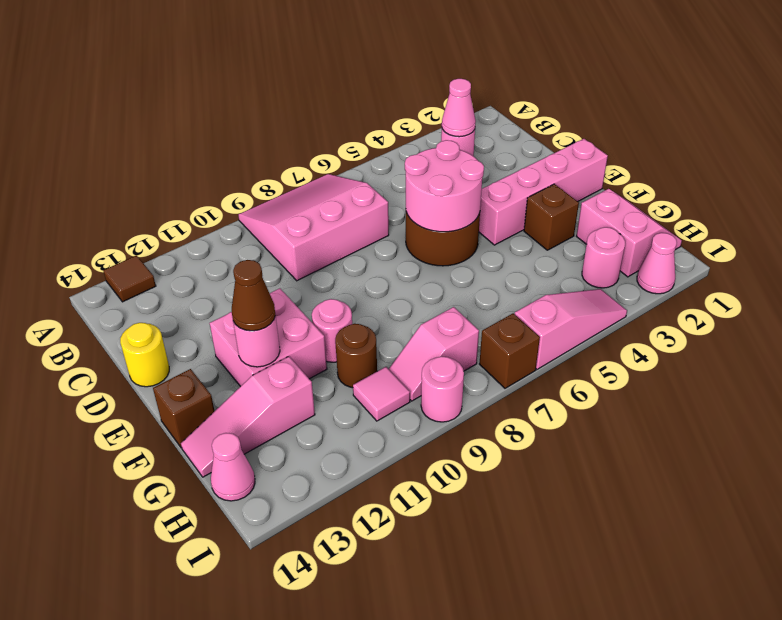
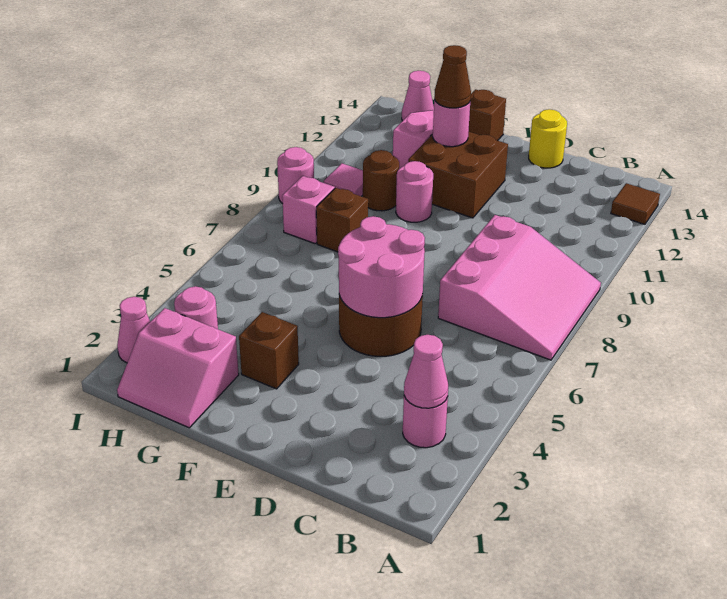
pink brick E1:E4 level 1 -> none
pink brick E11:F12 level 1 -> brown brick E11:F12 level 1
pink slope I4:I6 level 1 top 6 -> none
brown brick I7 level 1 -> brown brick G8 level 1

